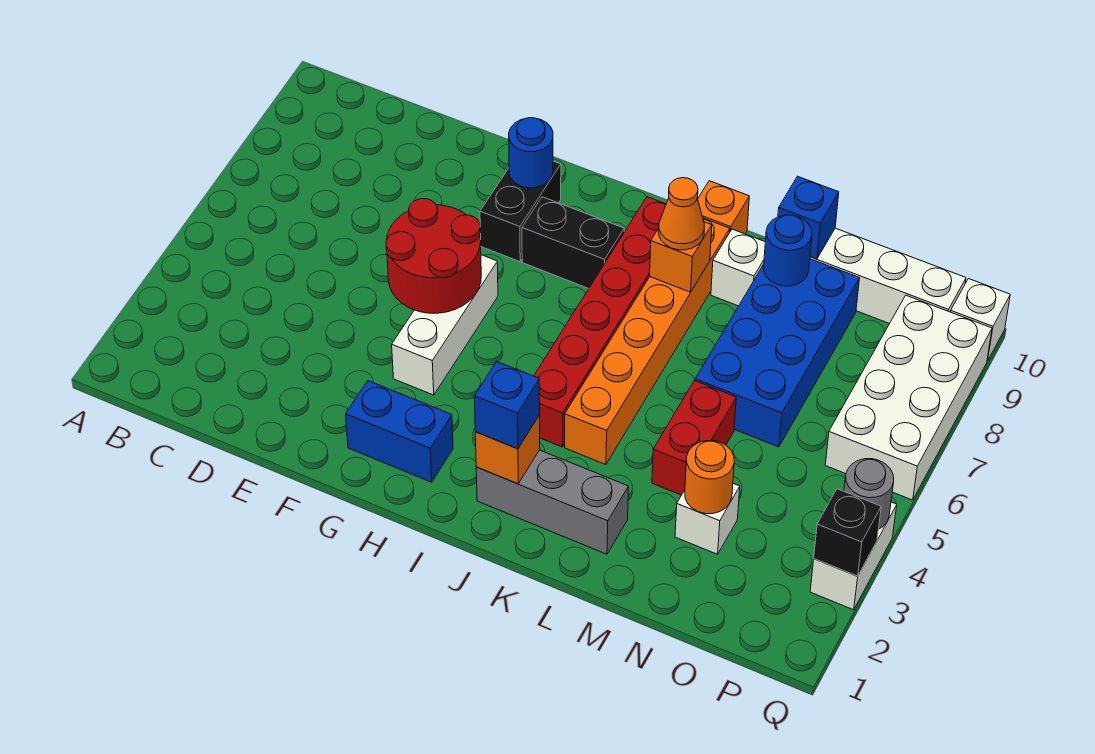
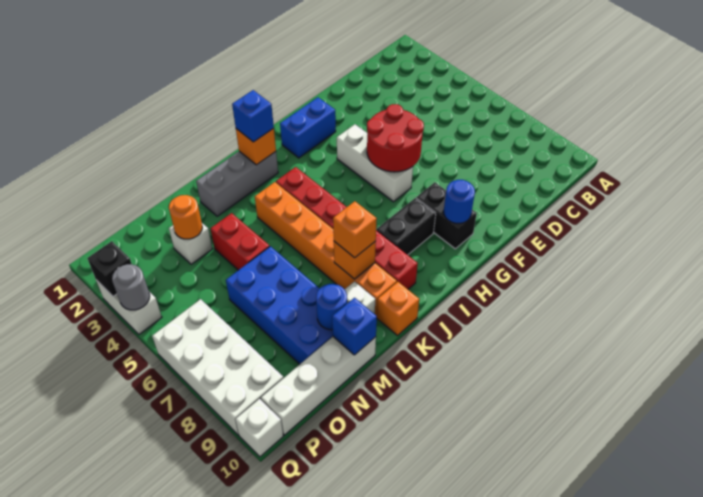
orange cone K8 level 3 -> orange brick K8 level 3

